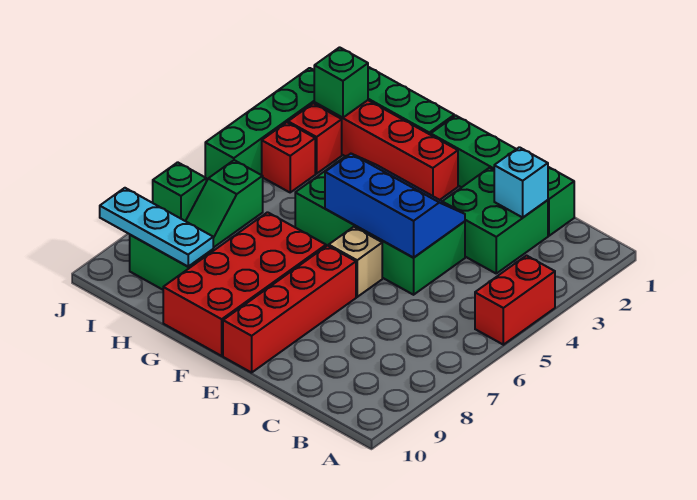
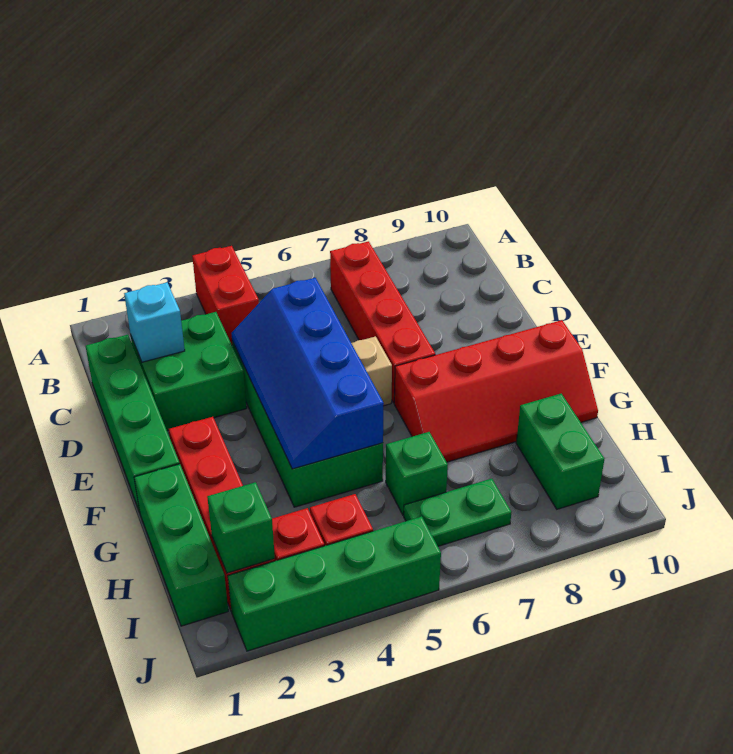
red brick A4:A5 level 1 -> red brick A4:B4 level 1
blue slope D4:F5 level 2 top 5 -> blue slope D4:G5 level 2 top 5
red brick E7:E10 level 1 -> red brick B7:E7 level 1
red brick F7:G10 level 1 -> red slope F7:G10 level 1 top F
cyan plate H9:J9 level 2 -> none
green slope I6:I7 level 1 top 6 -> green plate I6:I7 level 1
green brick J7 level 1 -> green brick H6 level 1

